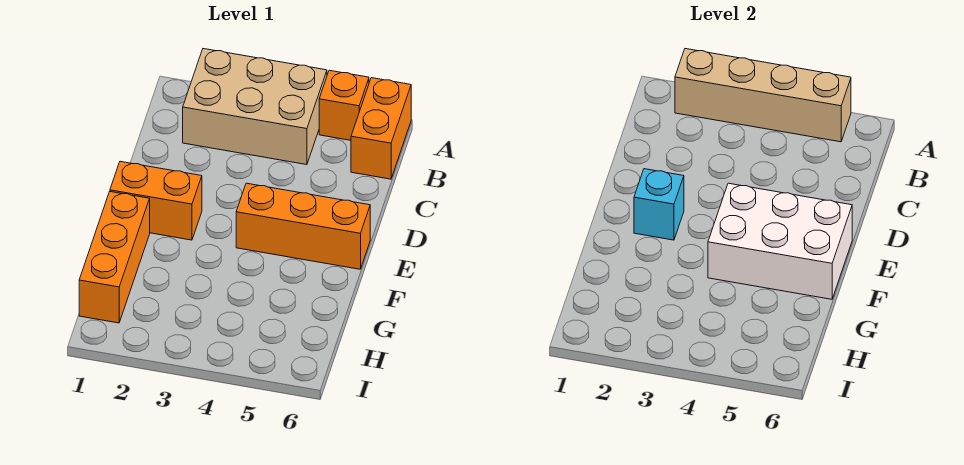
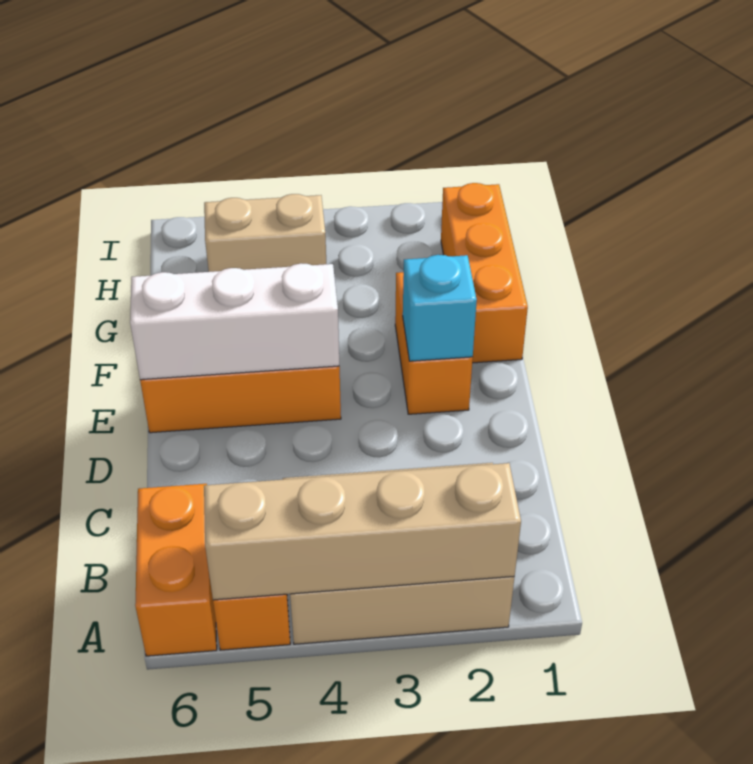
orange brick E1:E2 level 1 -> orange brick E2:F2 level 1
white brick E4:F6 level 2 -> white brick E4:E6 level 2
none -> tan brick H4:H5 level 1

